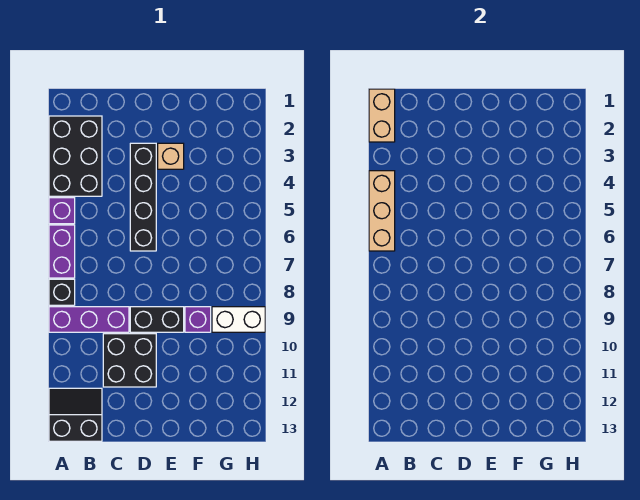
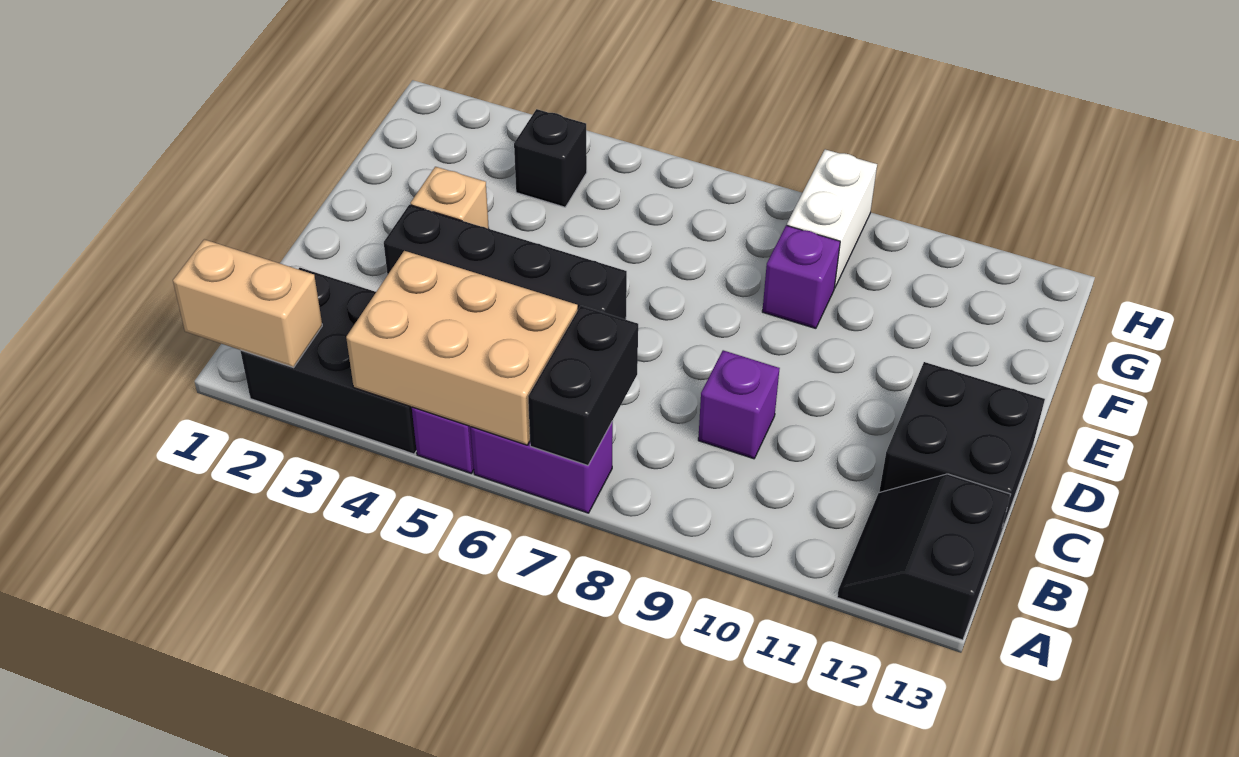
tan brick A4:A6 level 2 -> tan brick A4:B6 level 2
black brick A8 level 1 -> black brick G4 level 1
purple brick A9:C9 level 1 -> purple brick C9 level 1
black brick C10:D11 level 1 -> black brick C12:D13 level 1
black brick D9:E9 level 1 -> black brick A7:B7 level 2

